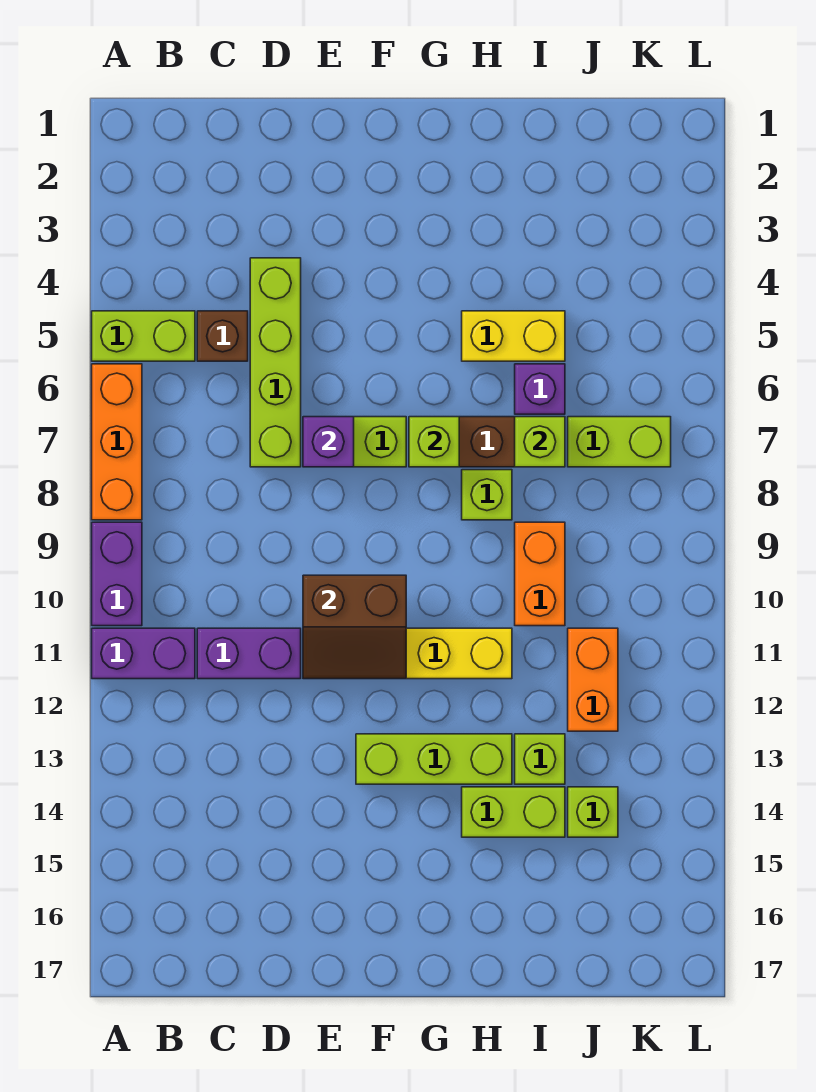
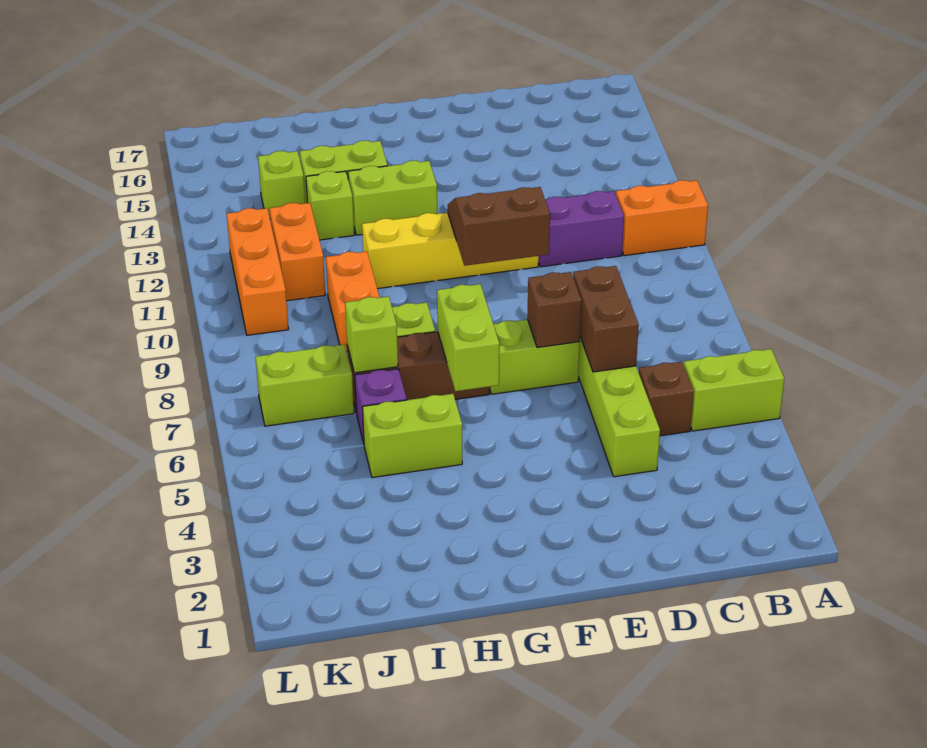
orange brick A6:A8 level 1 -> orange brick K10:K12 level 1
purple brick A9:A10 level 1 -> none
purple brick A11:B11 level 1 -> orange brick A11:B11 level 1
none -> brown brick D6:D7 level 2
purple brick E7 level 2 -> brown brick E7 level 2
lime brick F13:H13 level 1 -> lime brick G13:H13 level 1
lime brick G7 level 2 -> lime brick G6:G7 level 2
yellow brick H5:I5 level 1 -> lime brick H5:I5 level 1

